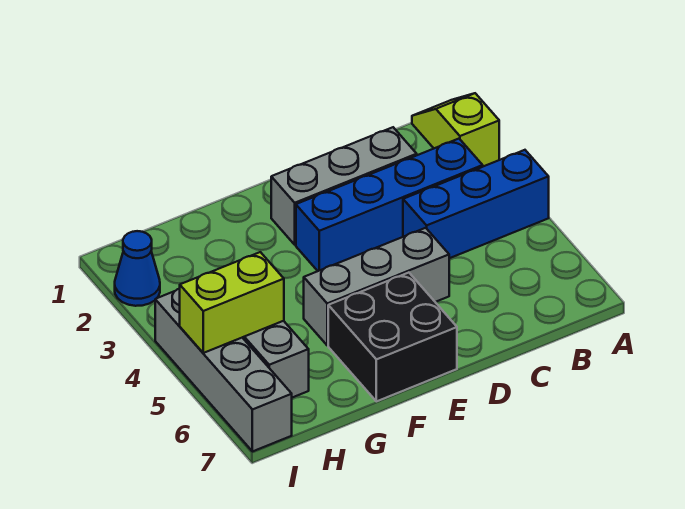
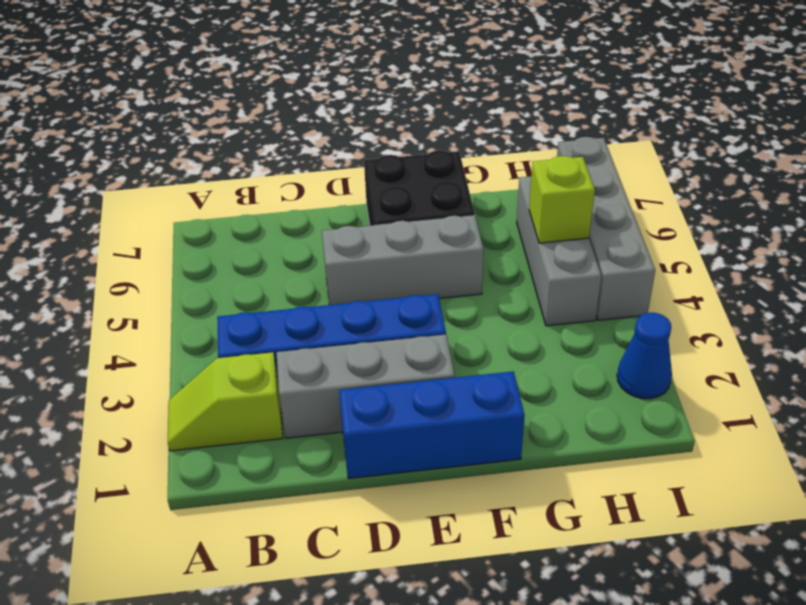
lime slope A1:A2 level 1 top 2 -> lime slope A2:B2 level 1 top B
blue brick A4:C4 level 1 -> blue brick D1:F1 level 1
lime brick H5:I5 level 2 -> lime brick H5 level 2

